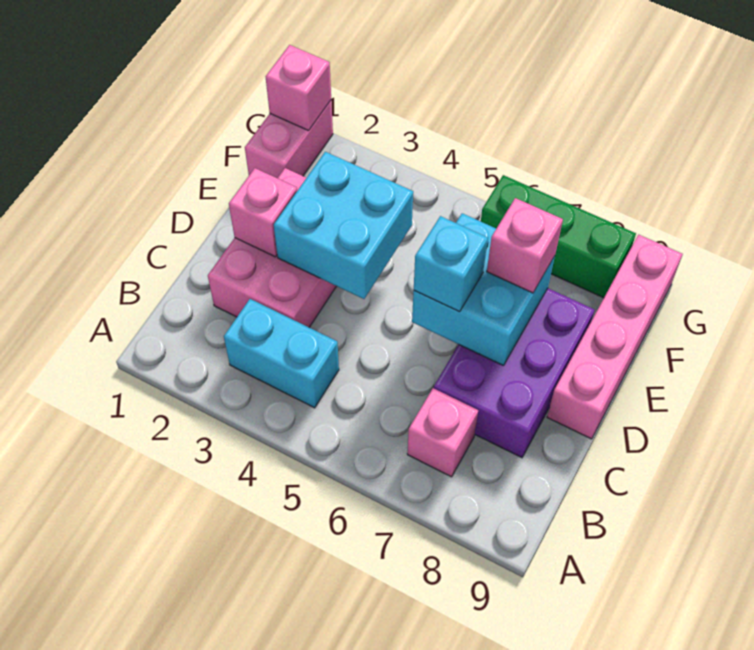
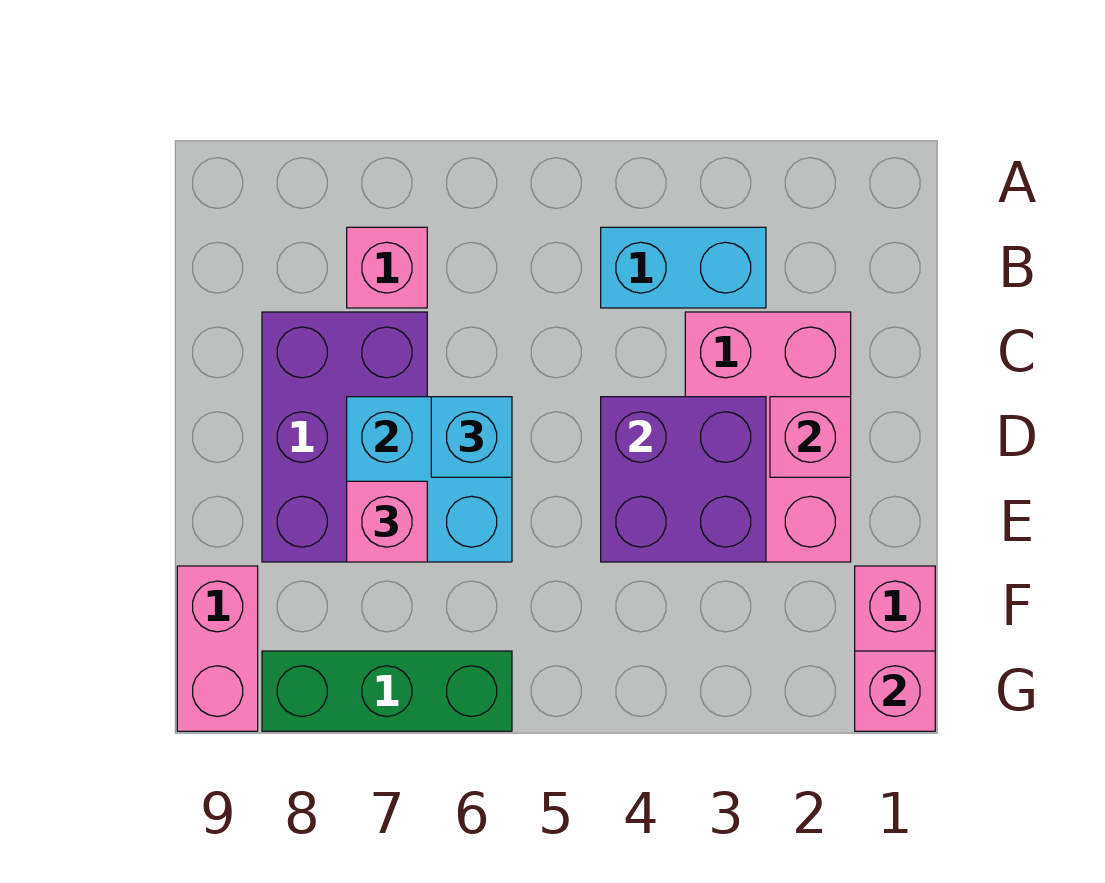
cyan brick D3:E4 level 2 -> purple brick D3:E4 level 2
pink brick D9:G9 level 1 -> pink brick F9:G9 level 1

